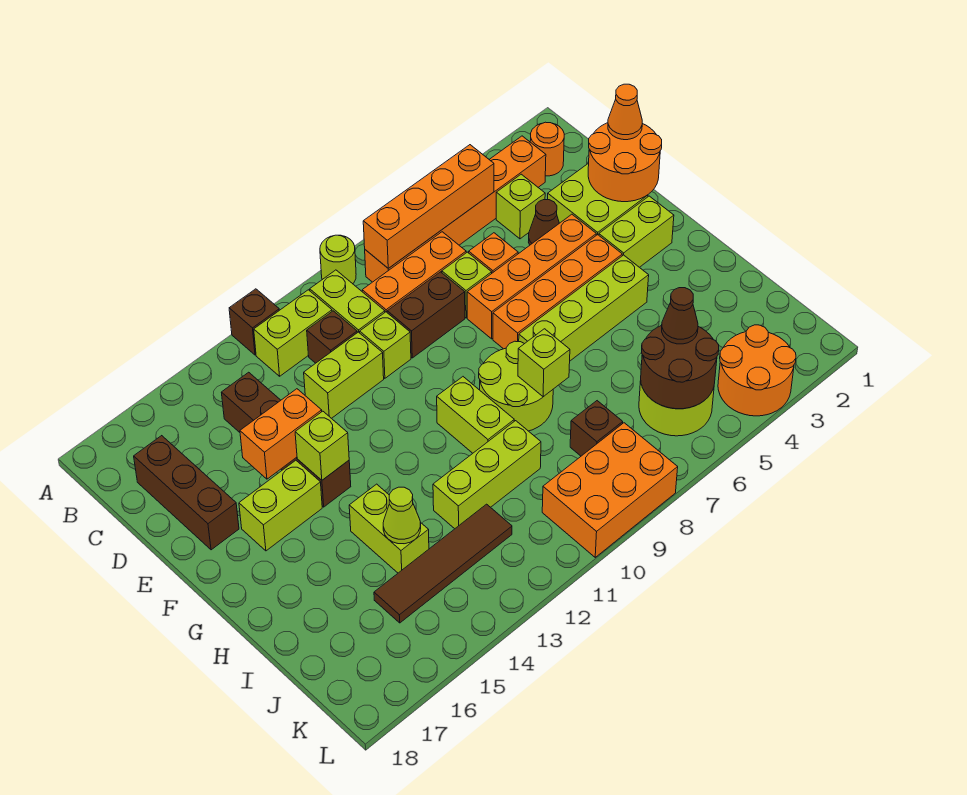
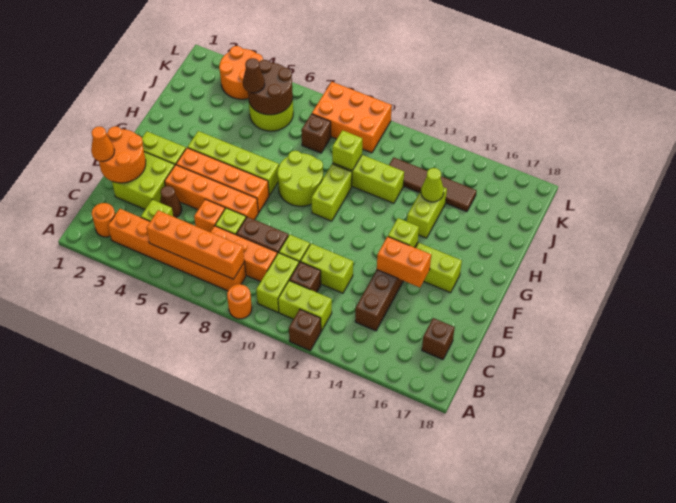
lime round brick A9 level 1 -> orange round brick A9 level 1
brown brick C17:E17 level 1 -> brown brick C17 level 1
lime brick H8 level 2 -> lime brick I10 level 2

